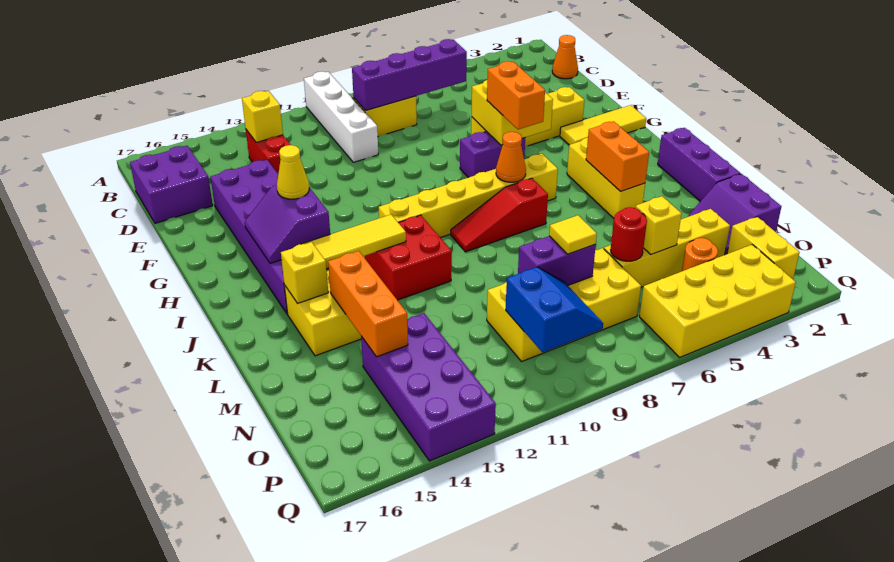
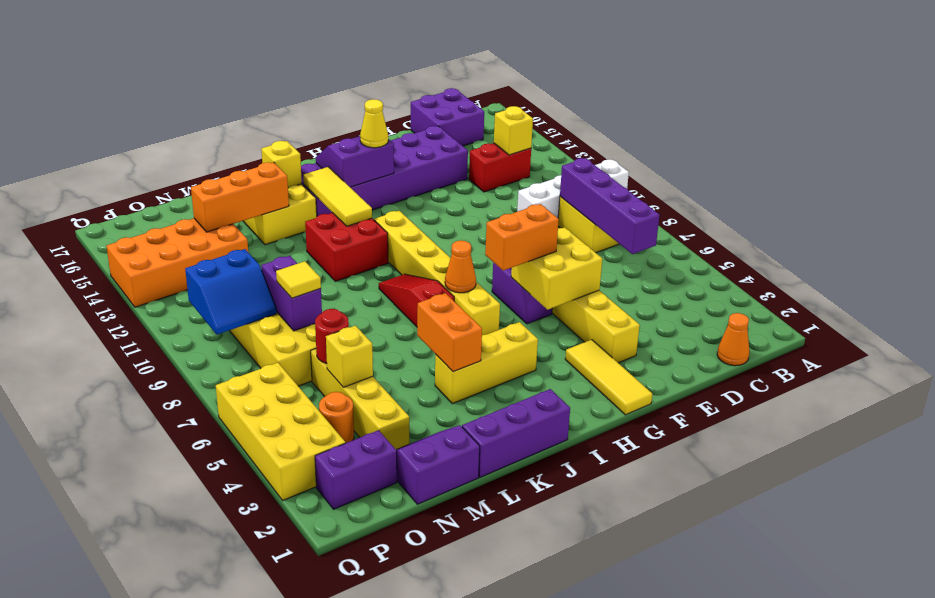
orange brick J4:K4 level 2 -> orange brick K4:K5 level 2
purple brick N13:Q14 level 1 -> orange brick N13:Q14 level 1
yellow brick O2:P2 level 1 -> purple brick O2:P2 level 1

